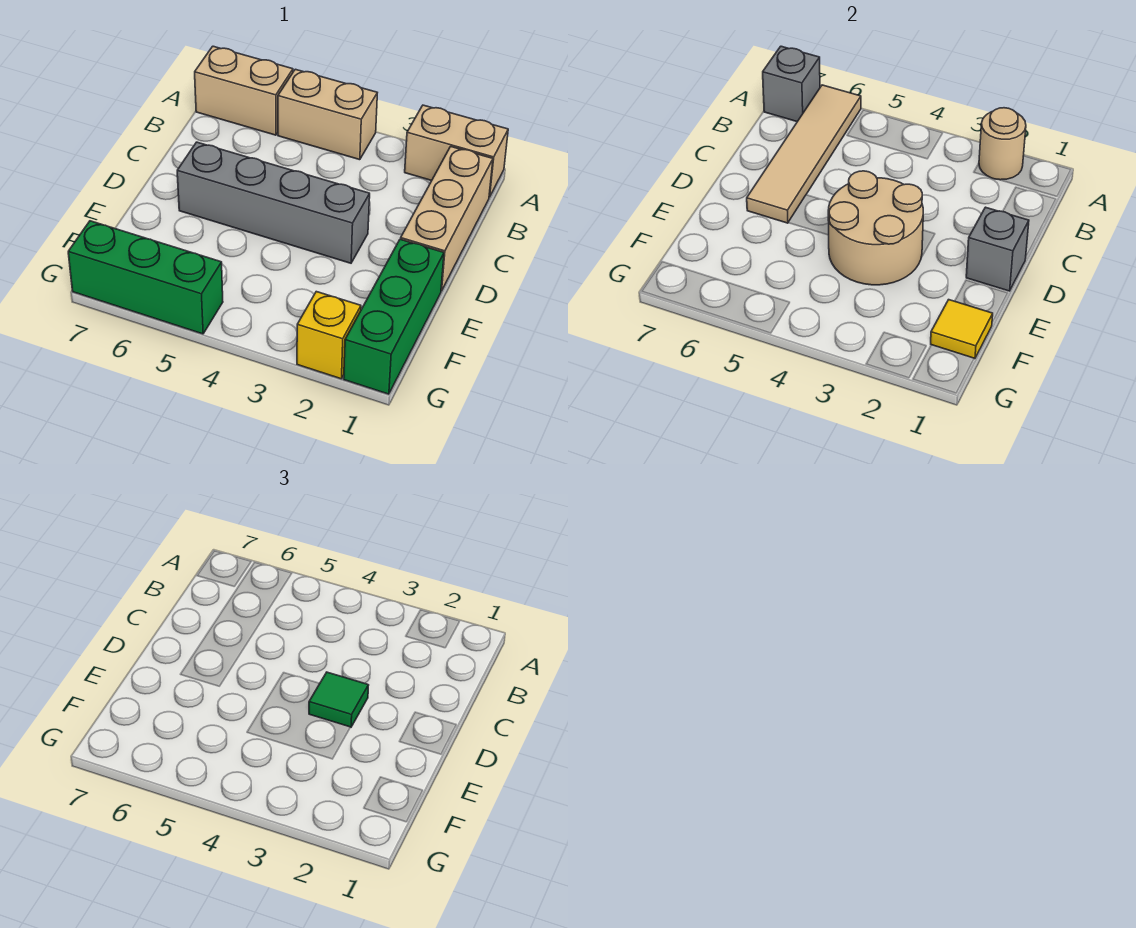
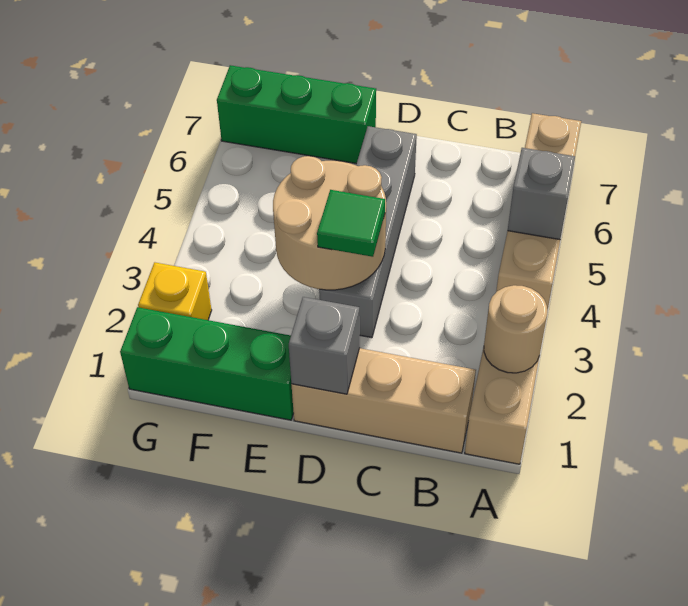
tan tile A6:D6 level 2 -> none
grey brick A7 level 2 -> grey brick A5 level 2
yellow tile F1 level 2 -> none
green brick G5:G7 level 1 -> green brick E7:G7 level 1

